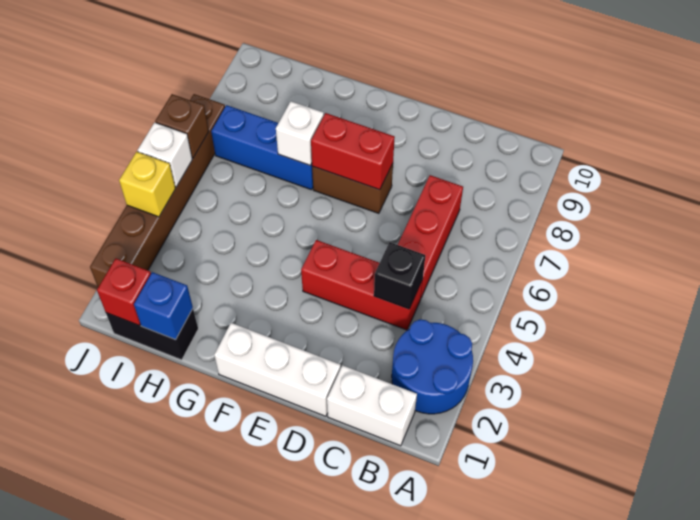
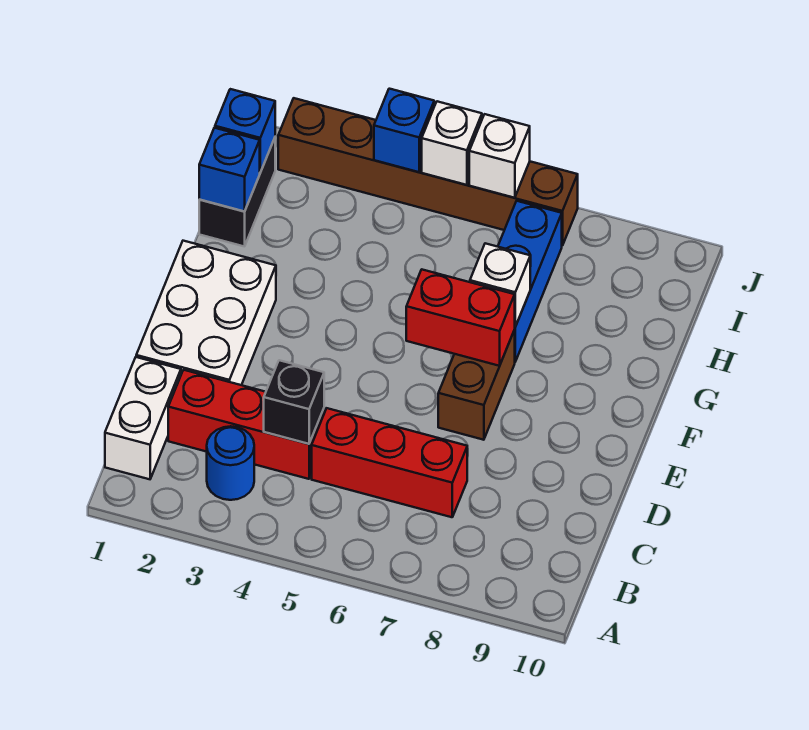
blue round brick A2:B3 level 1 -> blue round brick B3 level 1
red brick C4:E4 level 1 -> red brick C2:C4 level 1
white brick D1:F1 level 1 -> white brick D1:F2 level 1
red brick E7:F7 level 2 -> red brick F6:F7 level 2
red brick I1 level 2 -> blue brick I1 level 2
yellow brick J4 level 2 -> blue brick J4 level 2
brown brick J6 level 2 -> white brick J6 level 2

